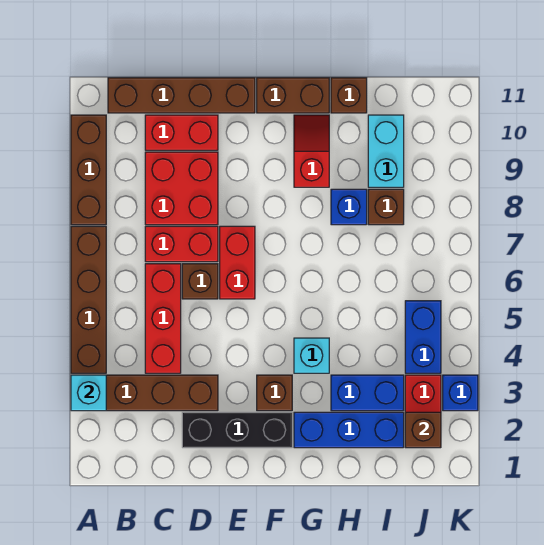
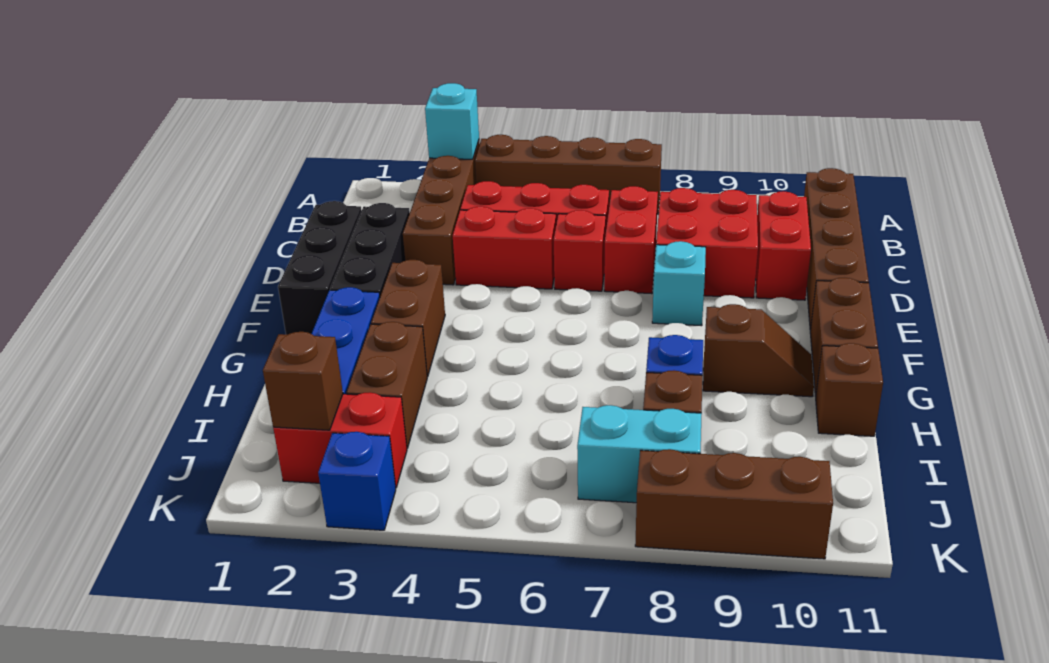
brown brick A8:A10 level 1 -> brown brick K8:K10 level 1
none -> black brick D1:F1 level 1
brown brick D6 level 1 -> red brick D6 level 1
red brick E6:E7 level 1 -> red brick D4:D5 level 1
brown brick F3 level 1 -> brown brick F3:G3 level 1
cyan brick G4 level 1 -> cyan brick E8 level 1
red slope G9:G10 level 1 top 9 -> brown slope G9:G10 level 1 top 9
blue brick H3:I3 level 1 -> brown brick H3:I3 level 1
cyan brick I9:I10 level 1 -> cyan brick J7:J8 level 1
blue brick J4:J5 level 1 -> none

